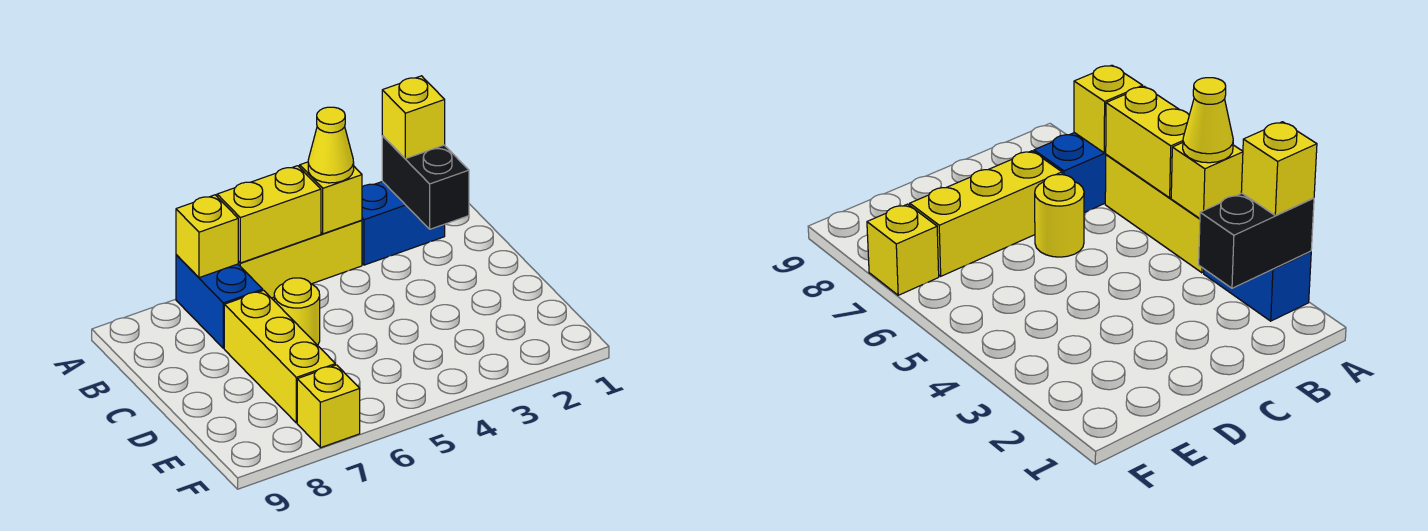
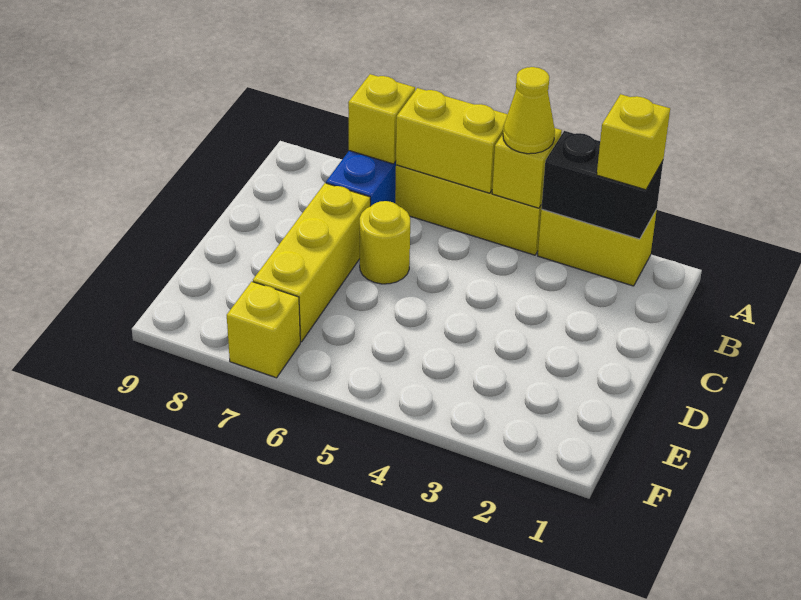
blue brick A2:A3 level 1 -> yellow brick A2:A3 level 1
black brick A2:B2 level 2 -> black brick A2:A3 level 2

